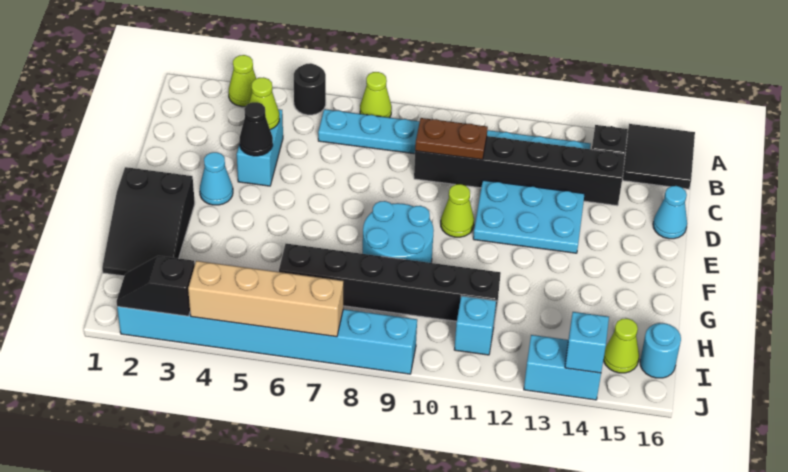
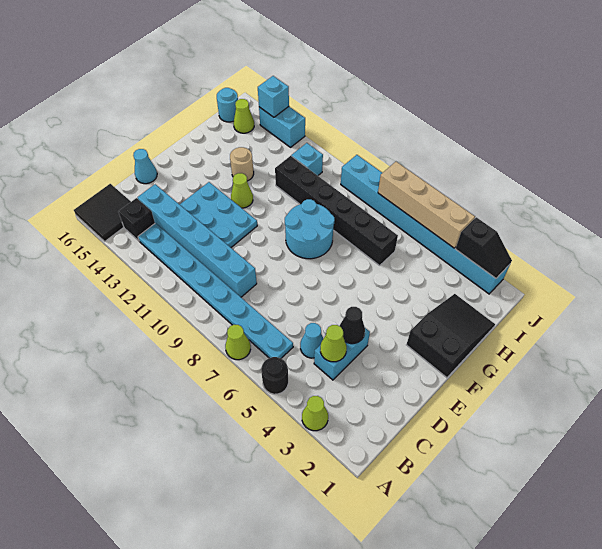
black brick C9:C14 level 1 -> cyan brick C9:C14 level 1
brown plate C9:C10 level 2 -> none
cyan cone E3 level 1 -> cyan cone C5 level 1
lime cone E10 level 1 -> lime cone F12 level 1
none -> tan round brick G13 level 1

